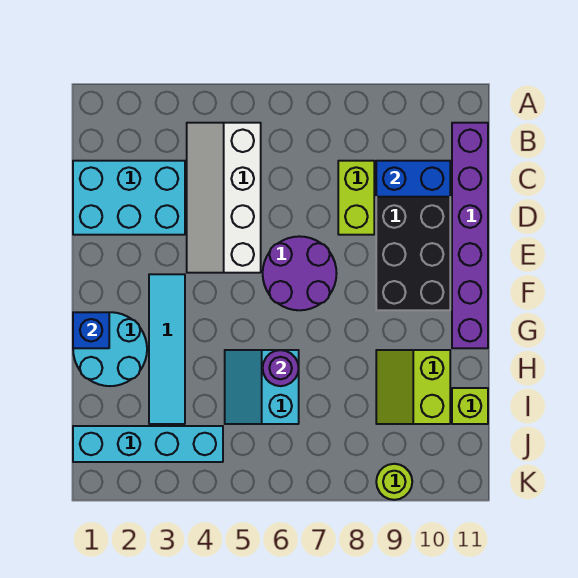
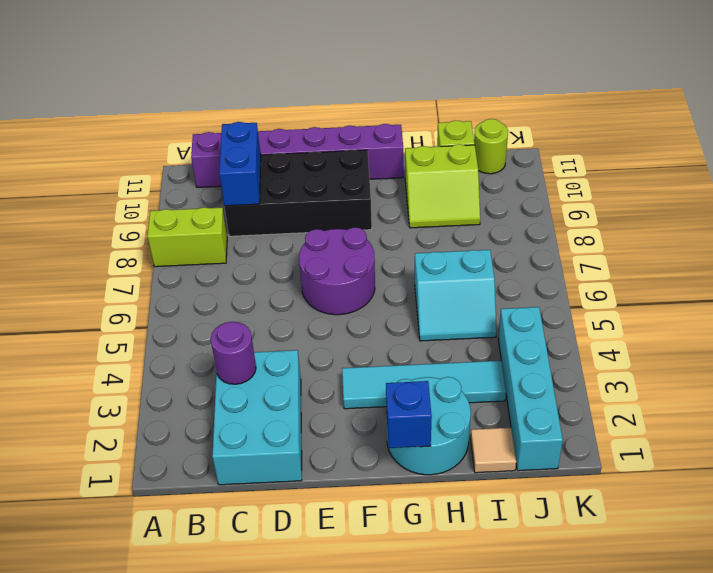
white slope B4:E5 level 1 top 5 -> none
lime brick C8:D8 level 1 -> lime brick A8:B8 level 1
purple round brick H6 level 2 -> purple round brick C3 level 2
none -> tan tile I1 level 1
lime round brick K9 level 1 -> lime round brick J11 level 1

